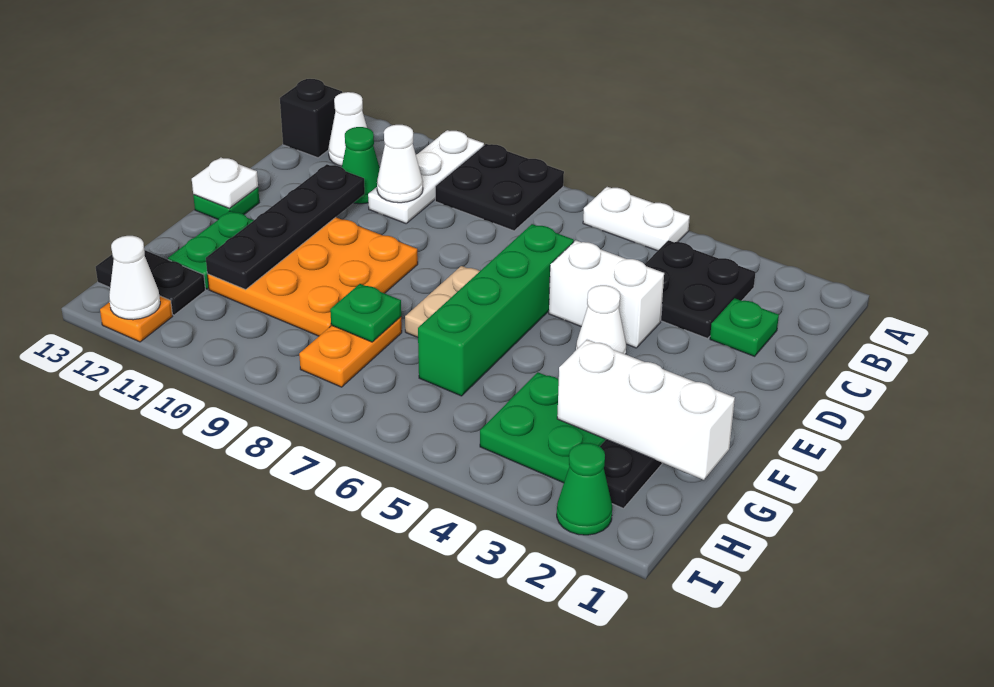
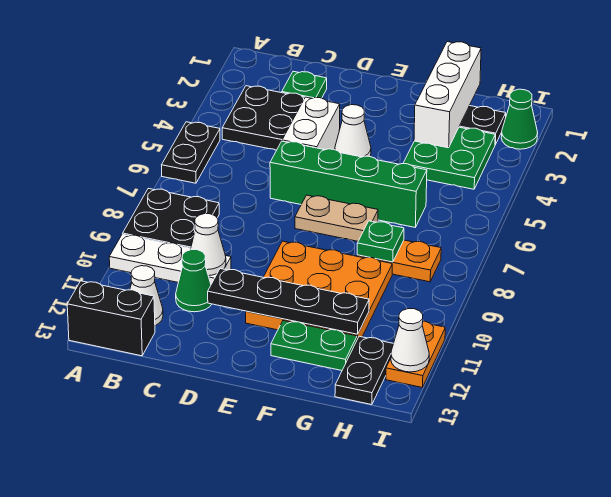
white plate A5:A6 level 1 -> black plate A5:A6 level 1
black brick B13 level 1 -> black brick A13:B13 level 1
green plate E13 level 1 -> none
white plate E13 level 2 -> none
orange plate I12 level 1 -> orange plate I11:I12 level 1

